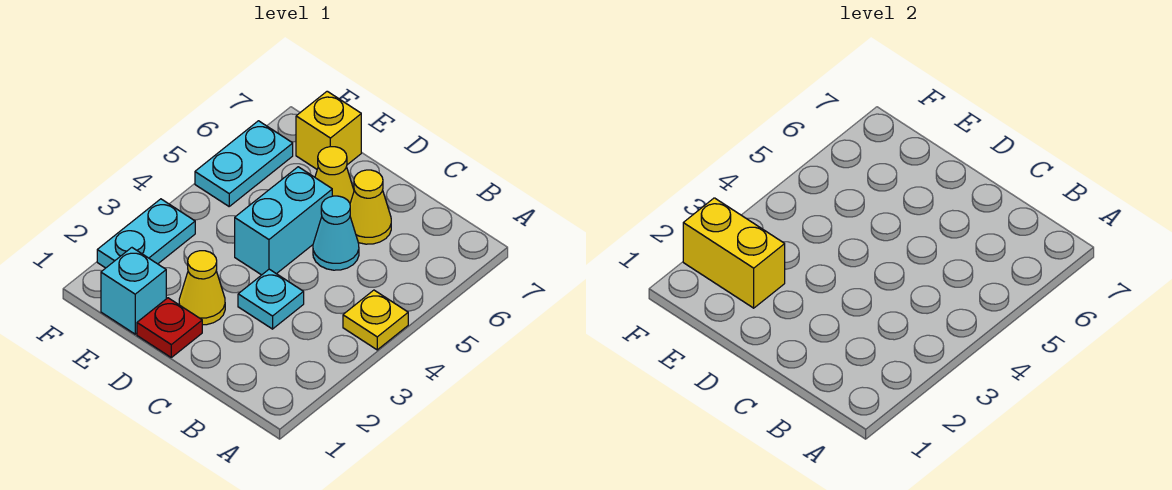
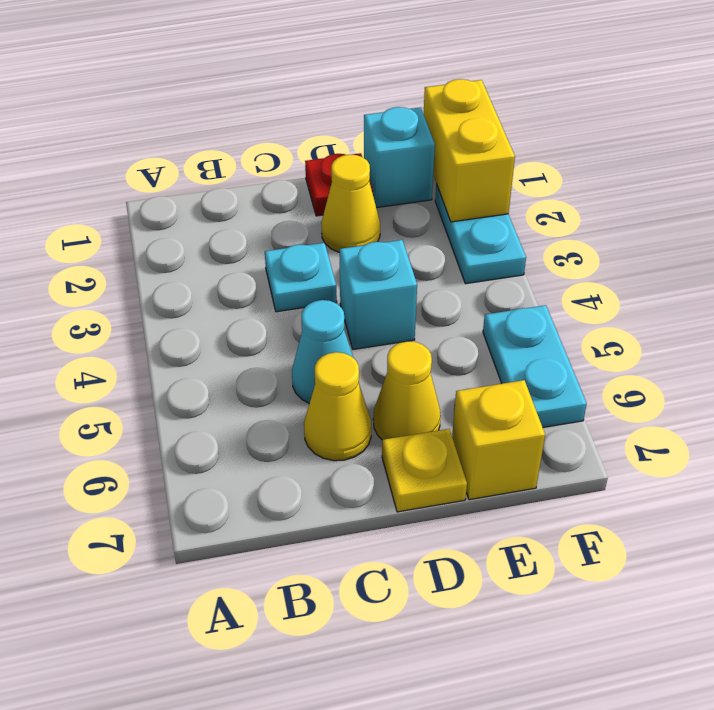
yellow plate A4 level 1 -> yellow plate D7 level 1
cyan brick D4:D5 level 1 -> cyan brick D4 level 1
yellow brick E2:F2 level 2 -> yellow brick F1:F2 level 2

